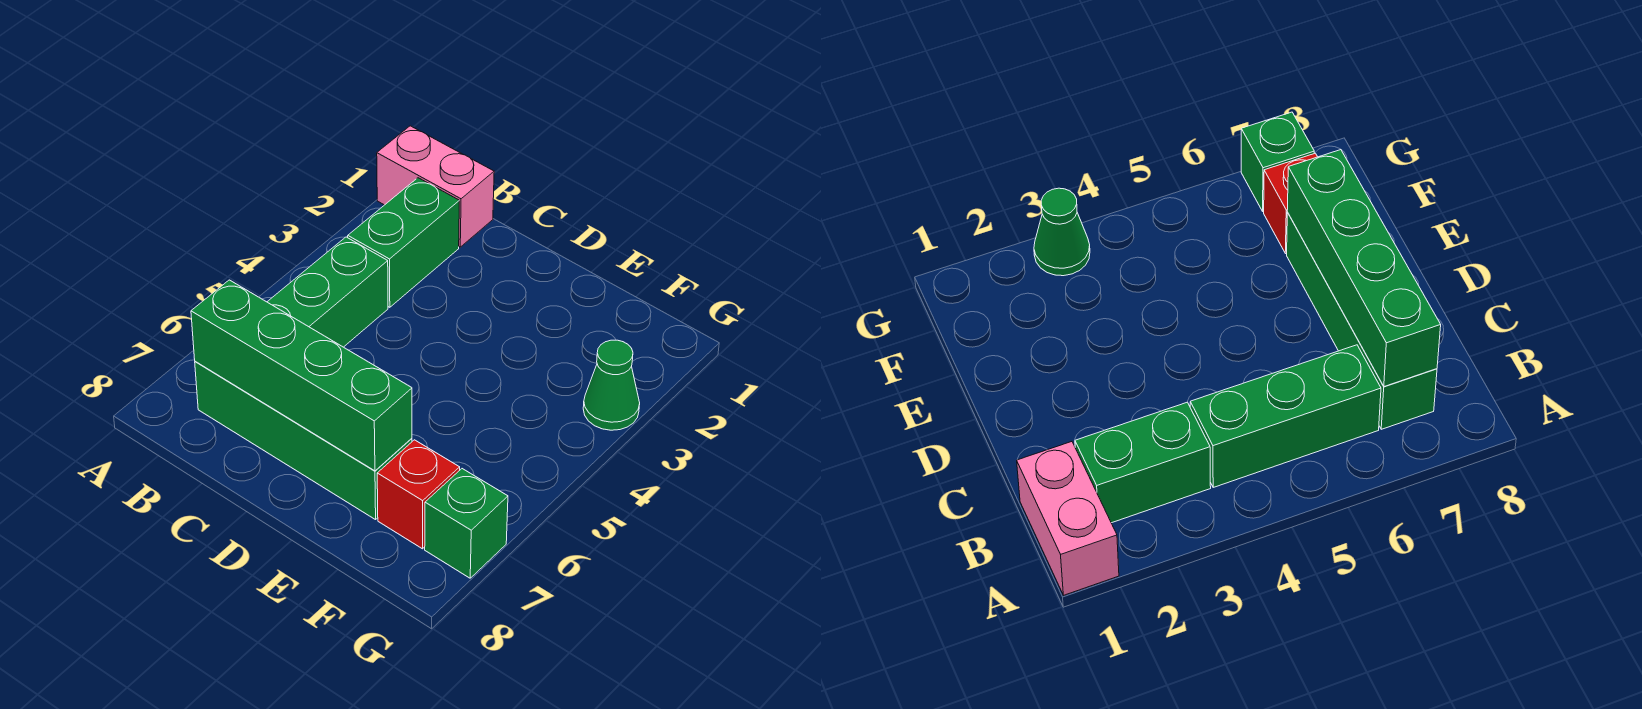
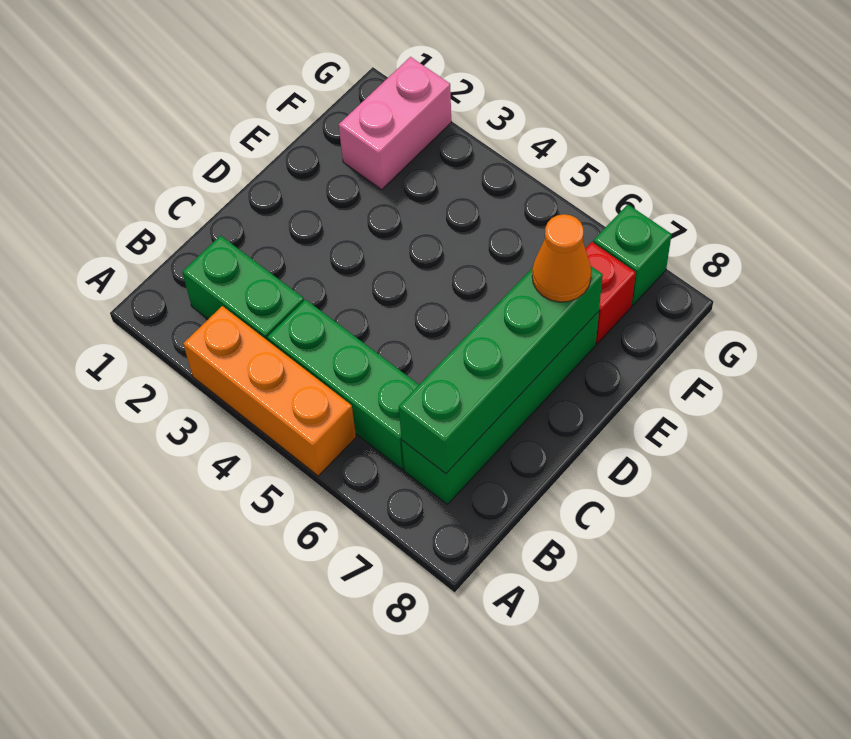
pink brick A1:B1 level 1 -> pink brick F2:G2 level 1
none -> orange brick A3:A5 level 1
none -> orange cone E7 level 3
green cone G3 level 1 -> none

